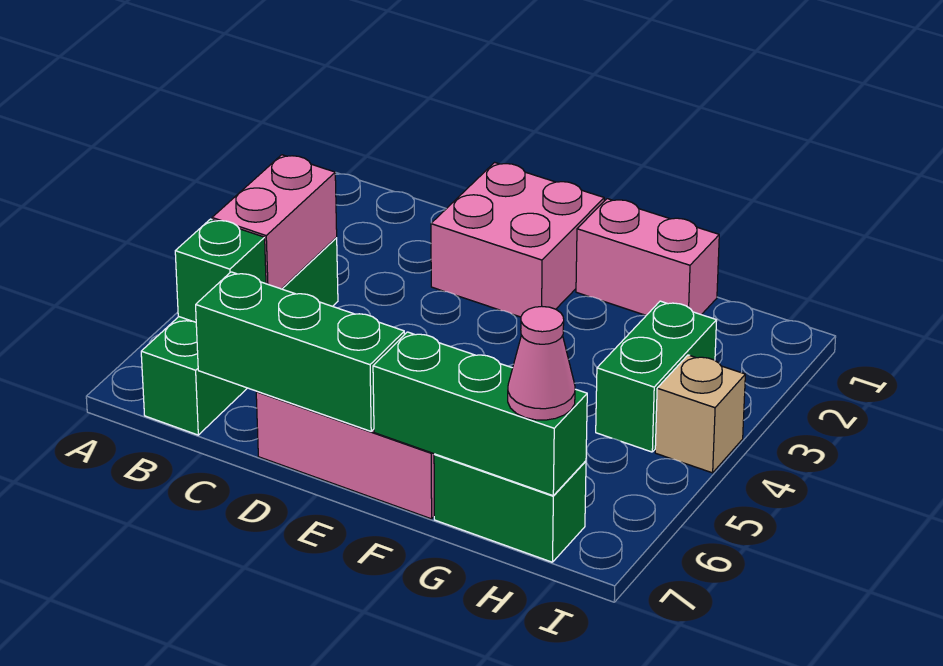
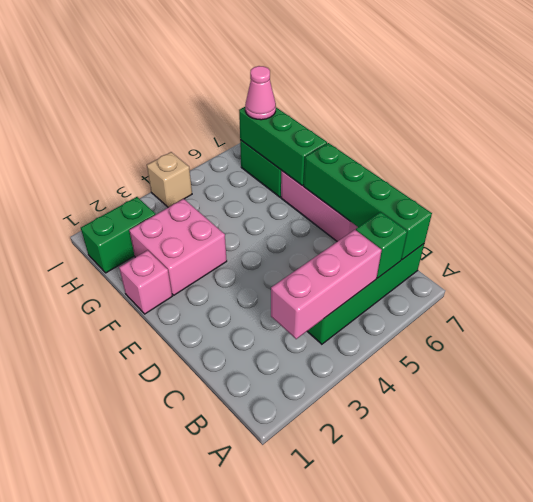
pink brick B4:B5 level 2 -> pink brick B3:B5 level 2
green brick C7:E7 level 2 -> green brick B7:E7 level 2
pink brick D1:E2 level 1 -> pink brick F2:G3 level 1
pink brick F1:G1 level 1 -> pink brick F1 level 1
green brick H3:H4 level 1 -> green brick H1:H2 level 1

